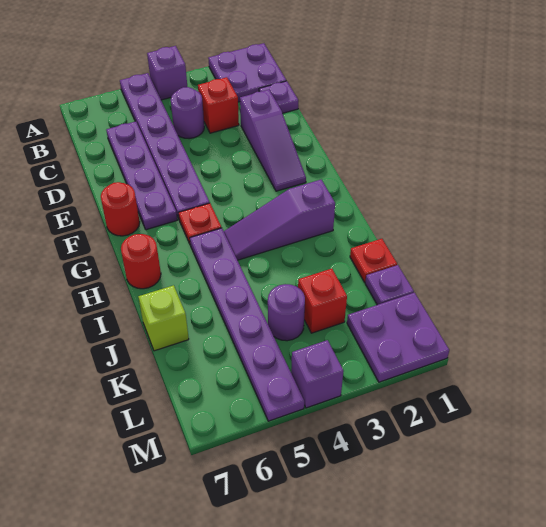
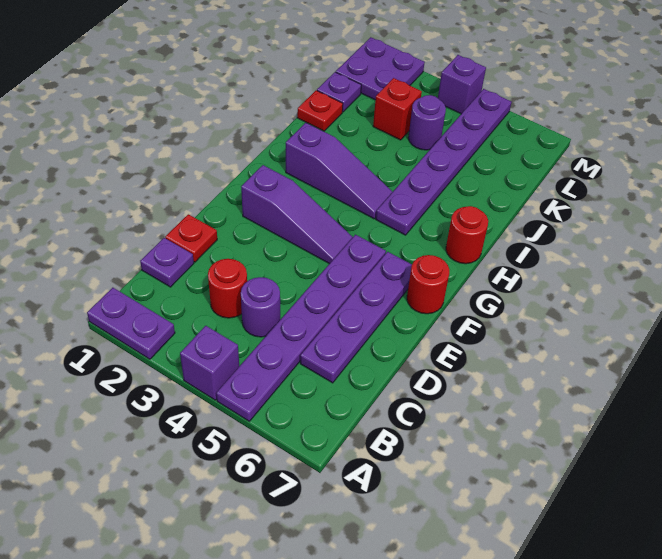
purple plate A1:B2 level 1 -> purple plate A1:A2 level 1
red brick C3 level 1 -> red round brick C3 level 1
purple slope D2:F2 level 1 top D -> purple slope F2:F4 level 1 top 2
red plate G5 level 1 -> red plate D1 level 1
lime brick J7 level 1 -> none

